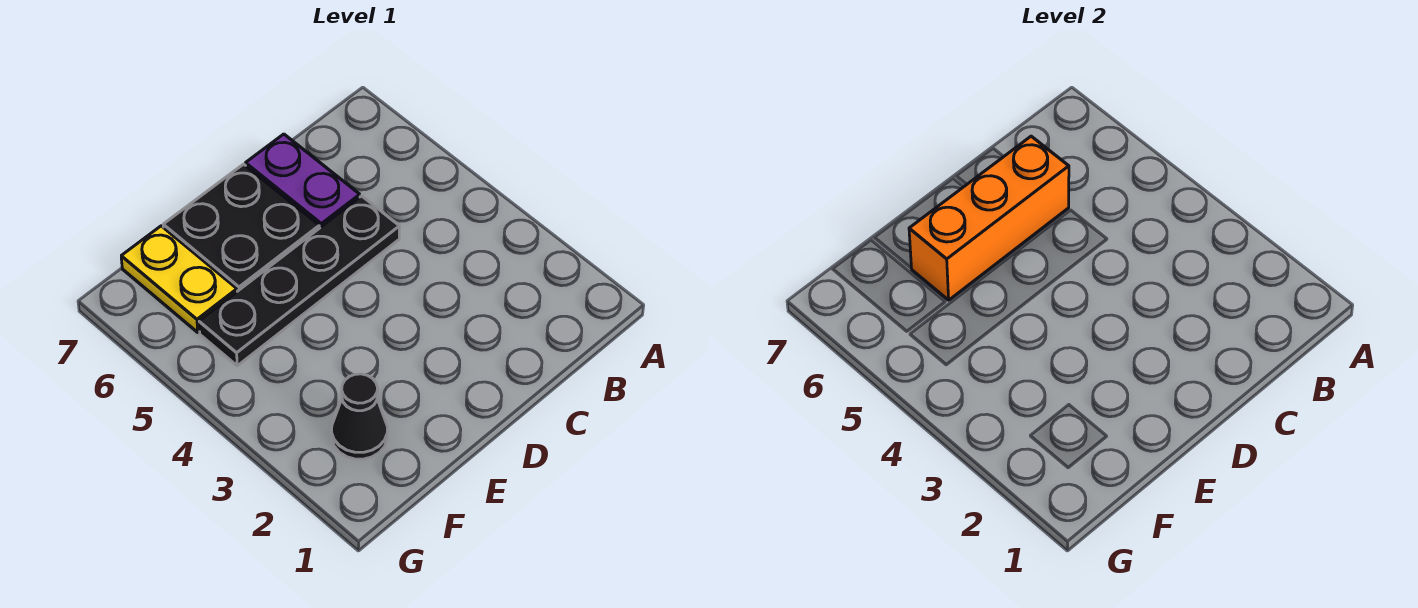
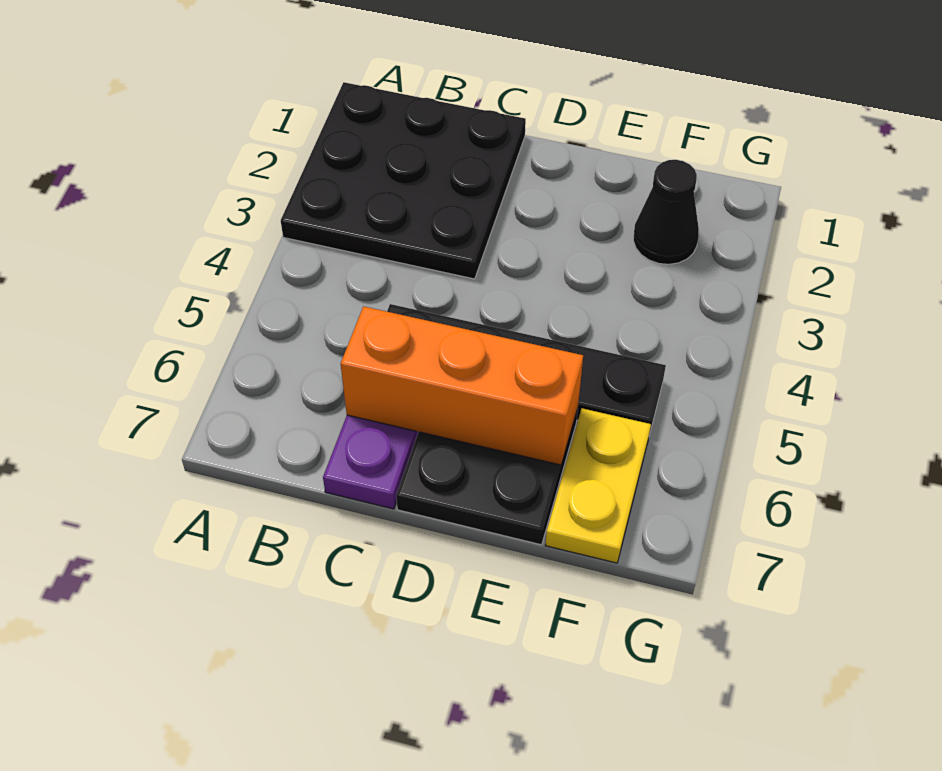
none -> black plate A1:C3 level 1

